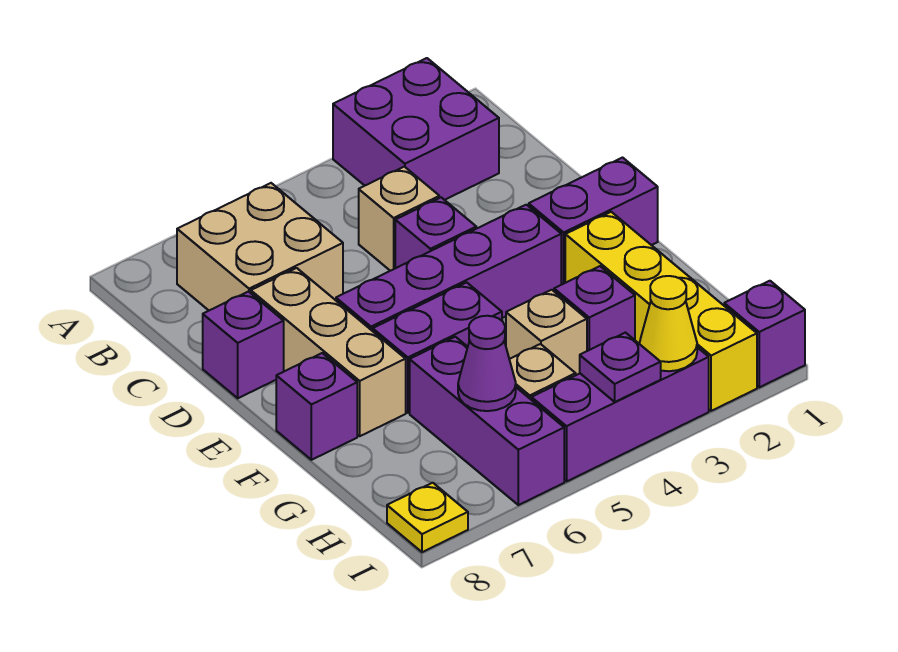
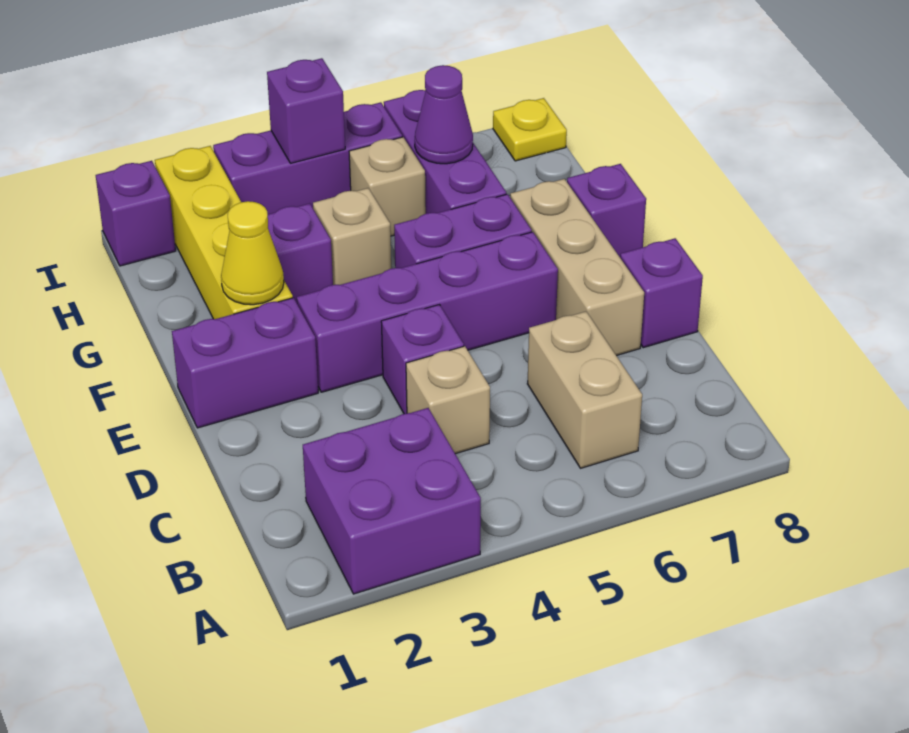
tan brick B6:C7 level 1 -> tan brick B6:C6 level 1
yellow cone I3 level 2 -> yellow cone F2 level 2
purple plate I4 level 2 -> purple brick I4 level 2

